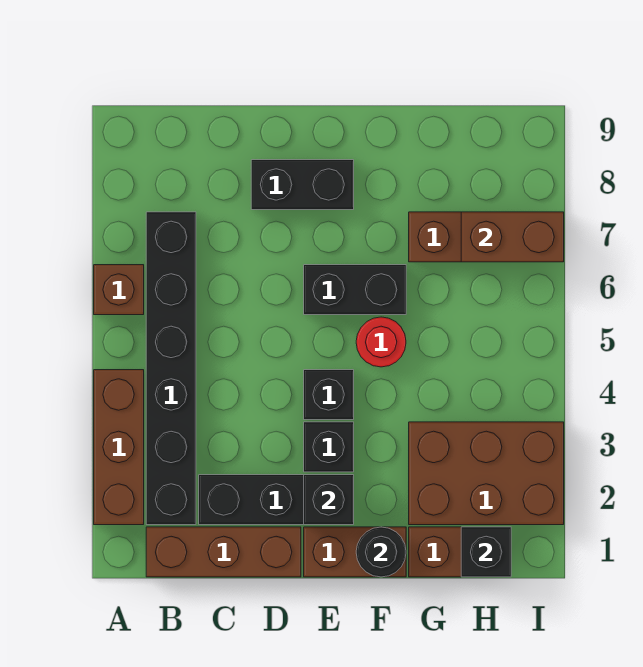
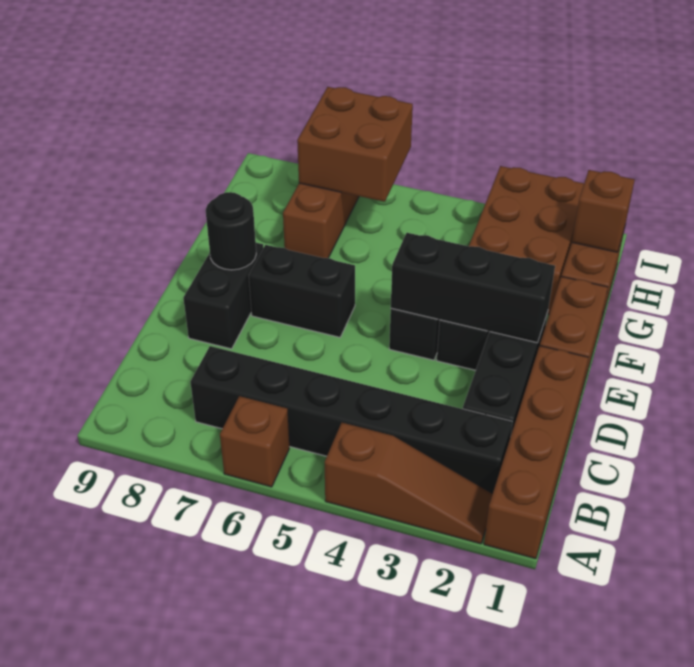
brown brick A2:A4 level 1 -> brown slope A2:A4 level 1 top 4
brown brick B1:D1 level 1 -> brown brick A1:D1 level 1
black brick E2 level 2 -> black brick E2:E4 level 2
black brick E6:F6 level 1 -> black brick E6:E7 level 1
black round brick F1 level 2 -> black round brick E8 level 2
red round brick F5 level 1 -> none
black brick H1 level 2 -> brown brick H1 level 2
brown brick H7:I7 level 2 -> brown brick H6:I7 level 2

